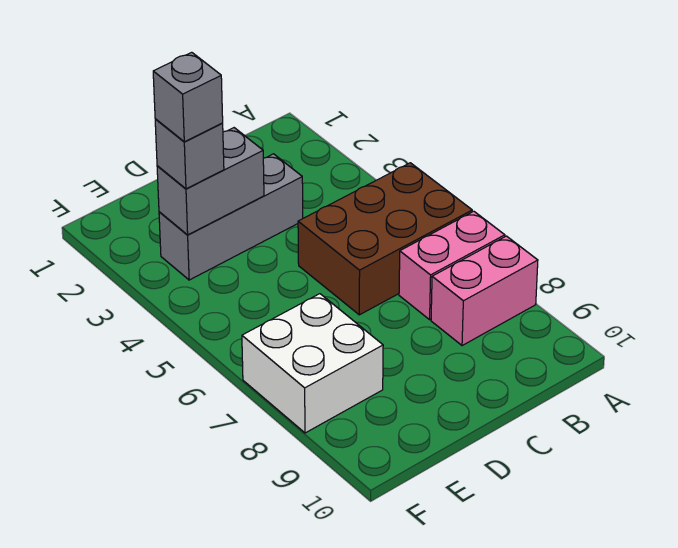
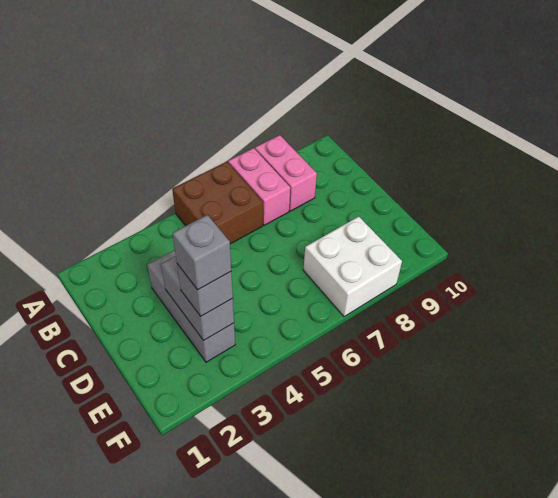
brown brick A5:C6 level 1 -> brown brick A5:B6 level 1

